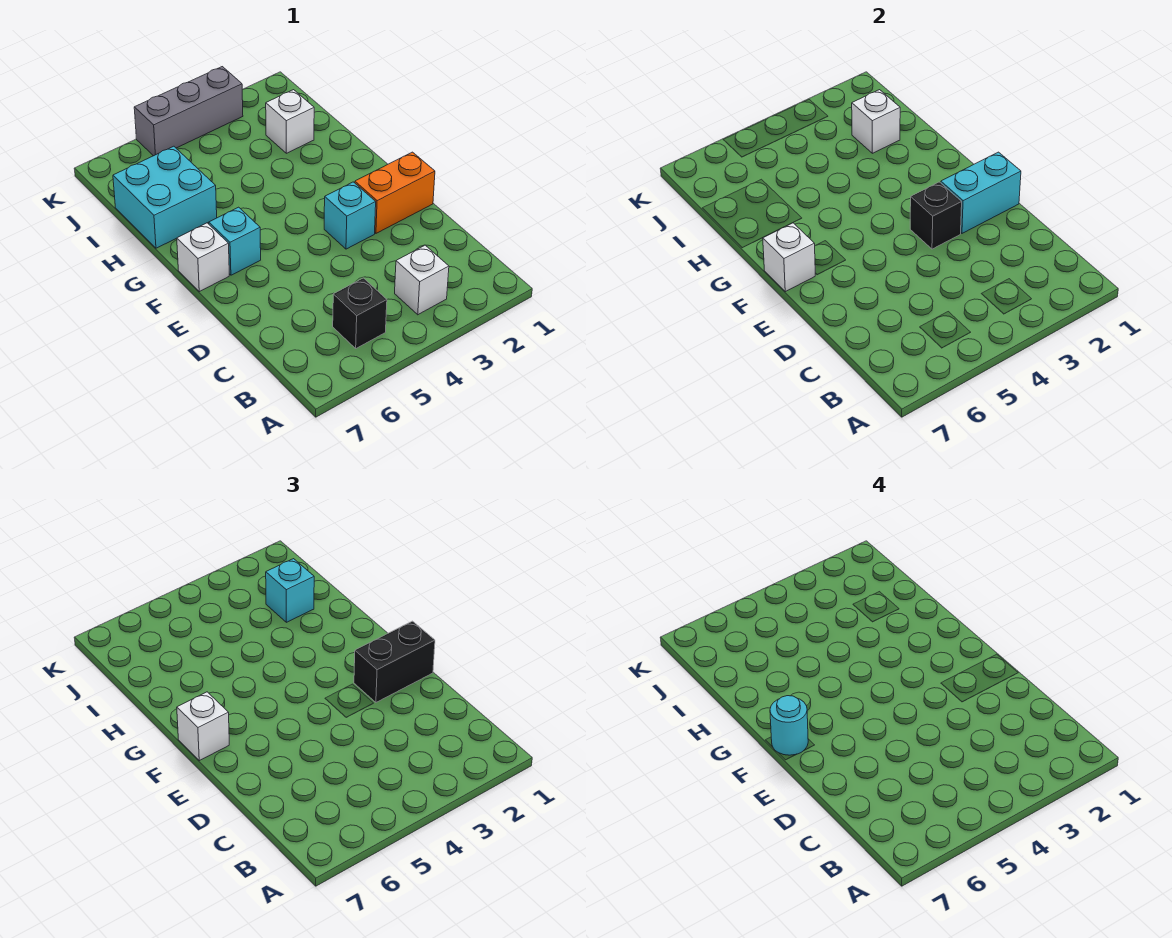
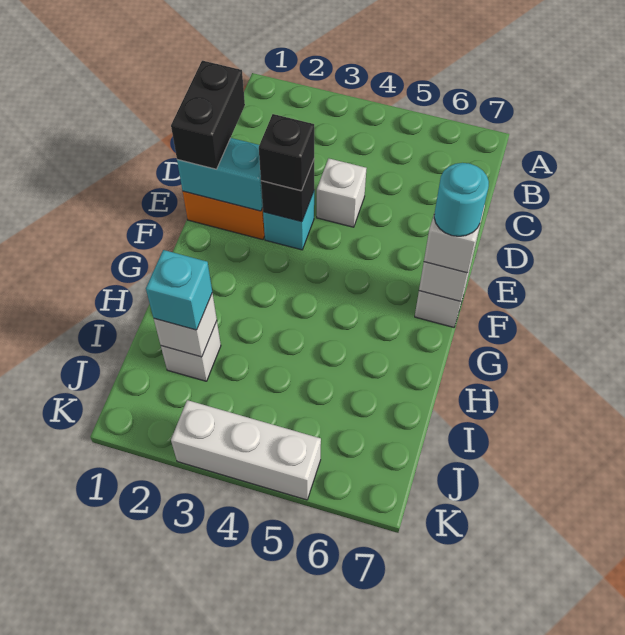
white brick B3 level 1 -> white brick D4 level 1
black brick B5 level 1 -> black brick E3 level 3
black brick E1:E2 level 3 -> black brick D1:E1 level 3
cyan brick F6 level 1 -> none
cyan brick H6:I7 level 1 -> none
grey brick K3:K5 level 1 -> white brick K3:K5 level 1

